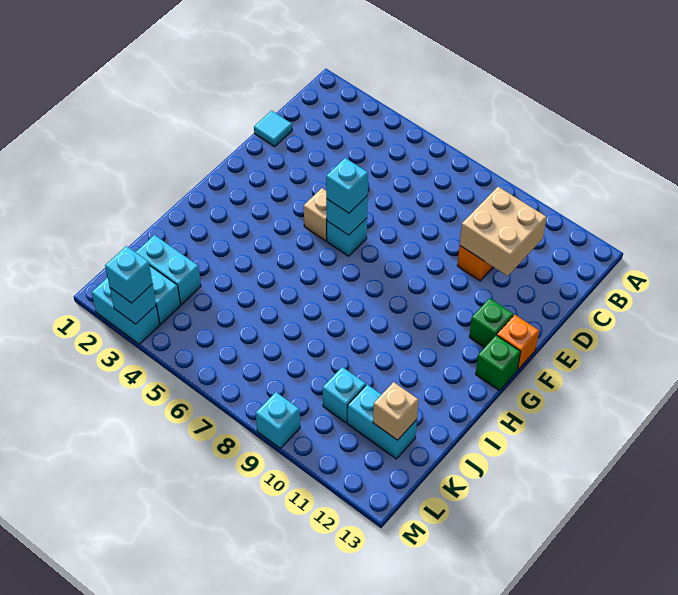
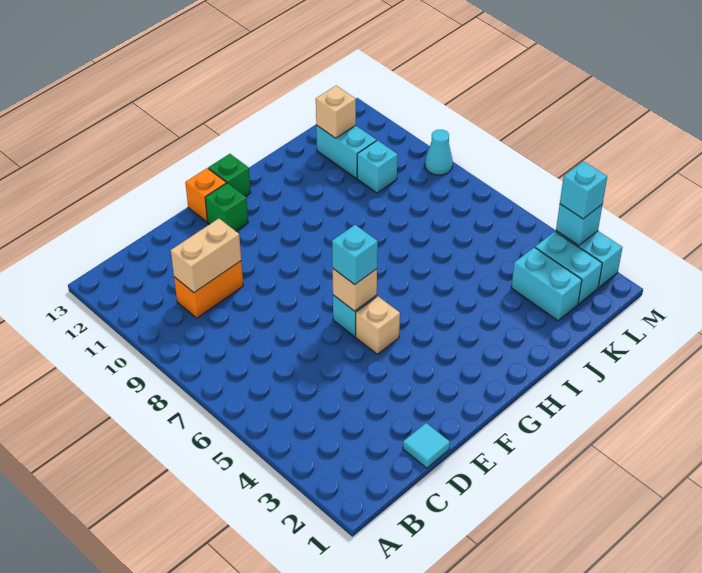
tan brick C10:D11 level 2 -> tan brick C10:D10 level 2
cyan brick F6 level 2 -> tan brick F6 level 2
cyan brick M9 level 1 -> cyan cone M9 level 1

